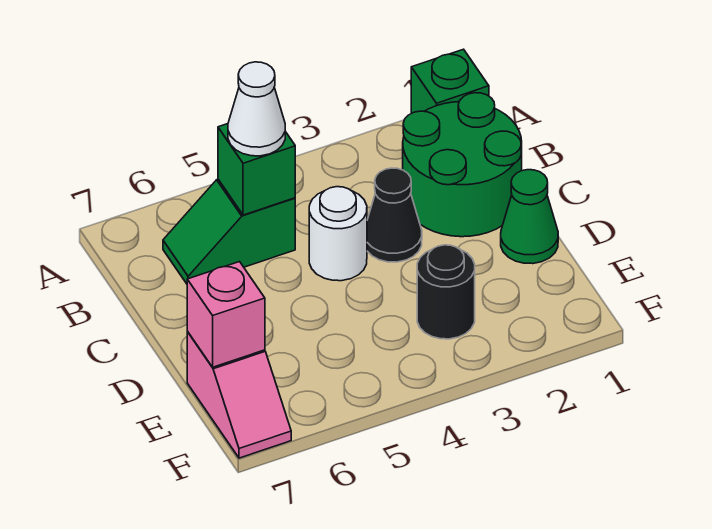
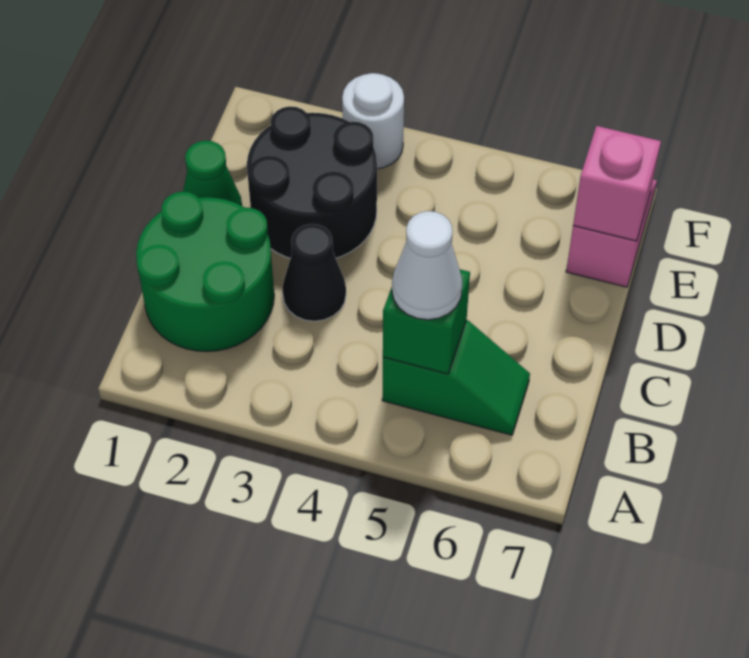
green brick A1 level 1 -> none
white round brick C4 level 1 -> white round brick F3 level 1
black round brick E3 level 1 -> black round brick D2:E3 level 1

